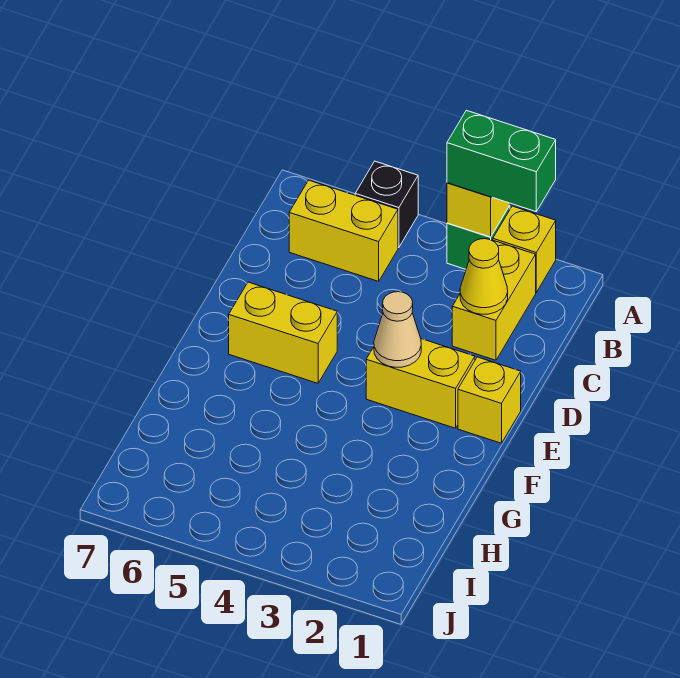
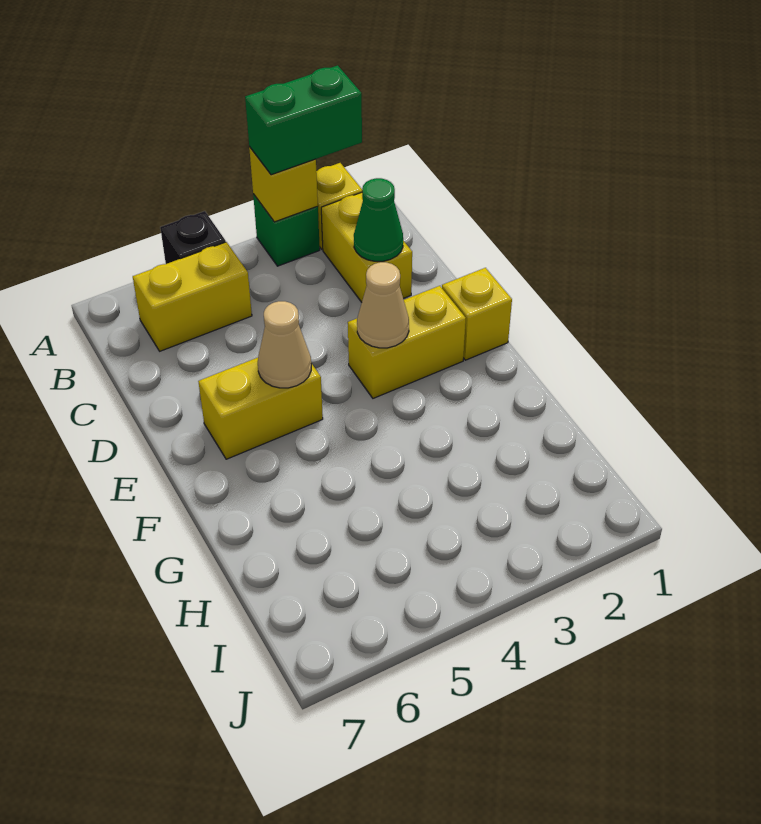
yellow cone C2 level 2 -> green cone C2 level 2
none -> tan cone E5 level 2

